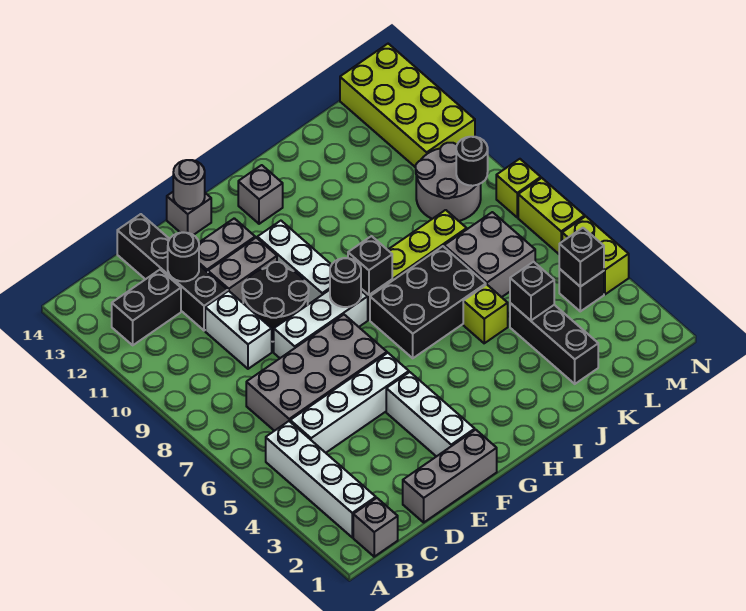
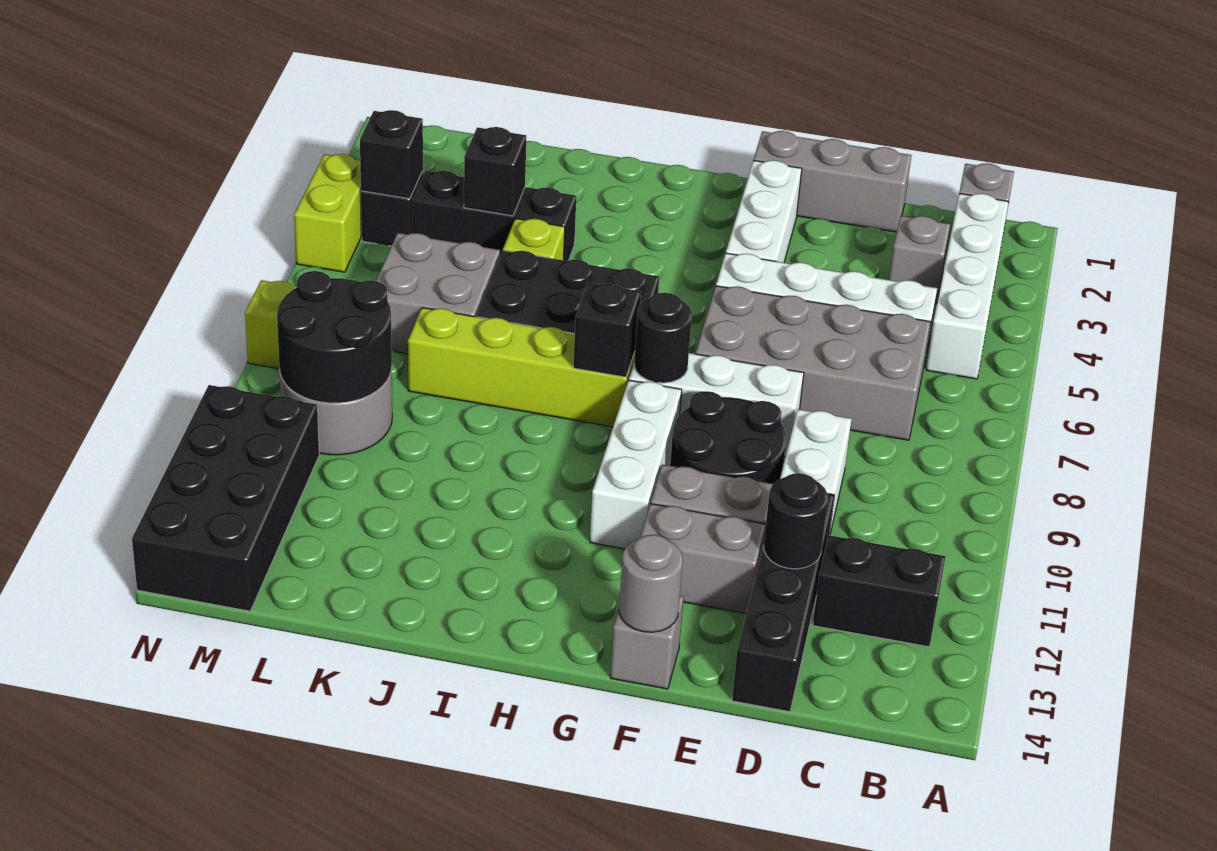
grey brick H13 level 1 -> grey brick C3 level 1
black brick K2:K4 level 1 -> black brick J4:L4 level 1
black round brick M9 level 2 -> black round brick L9:M10 level 2
lime brick M11:N14 level 1 -> black brick M11:N14 level 1
lime brick N6:N7 level 1 -> none

